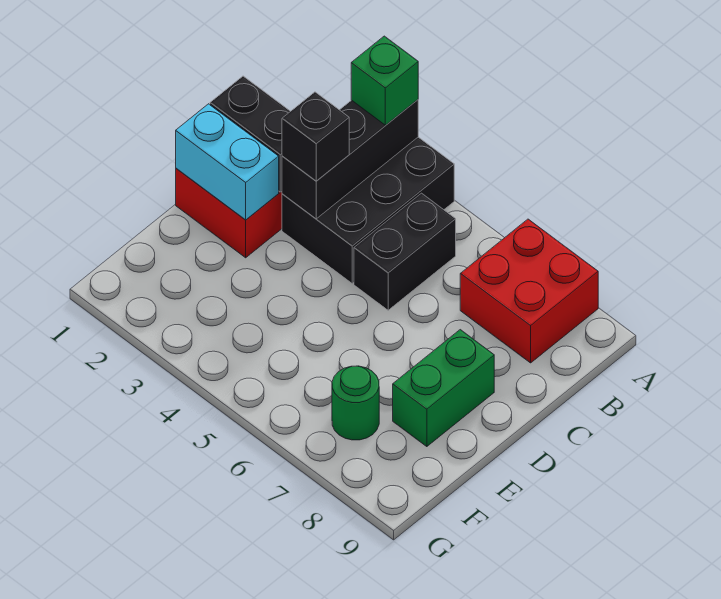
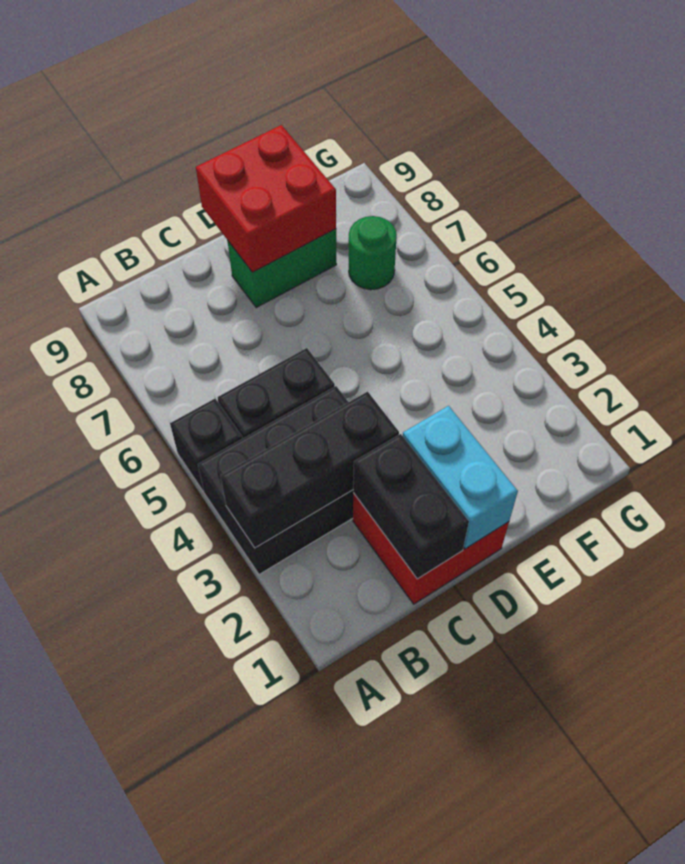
green brick A3 level 3 -> none
red brick A7:B8 level 1 -> red brick D8:E9 level 2
black brick C3 level 3 -> black brick A5 level 1

